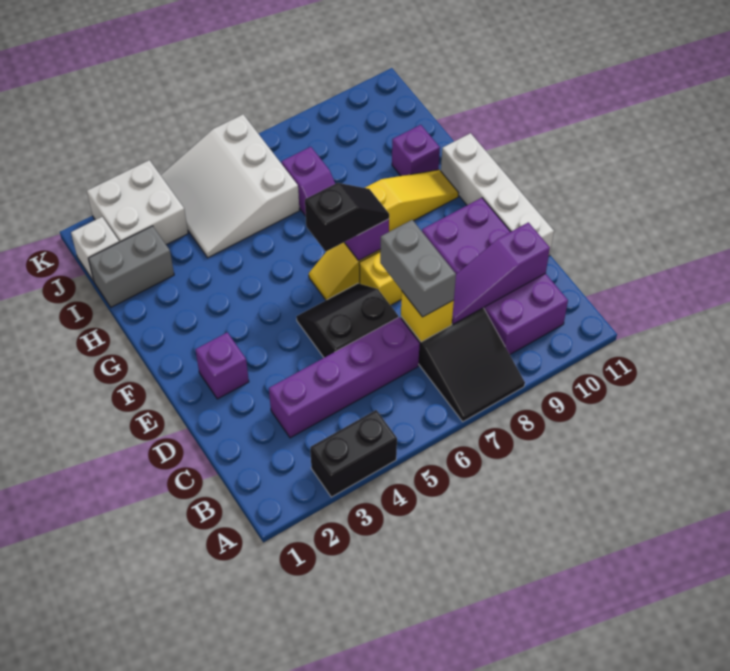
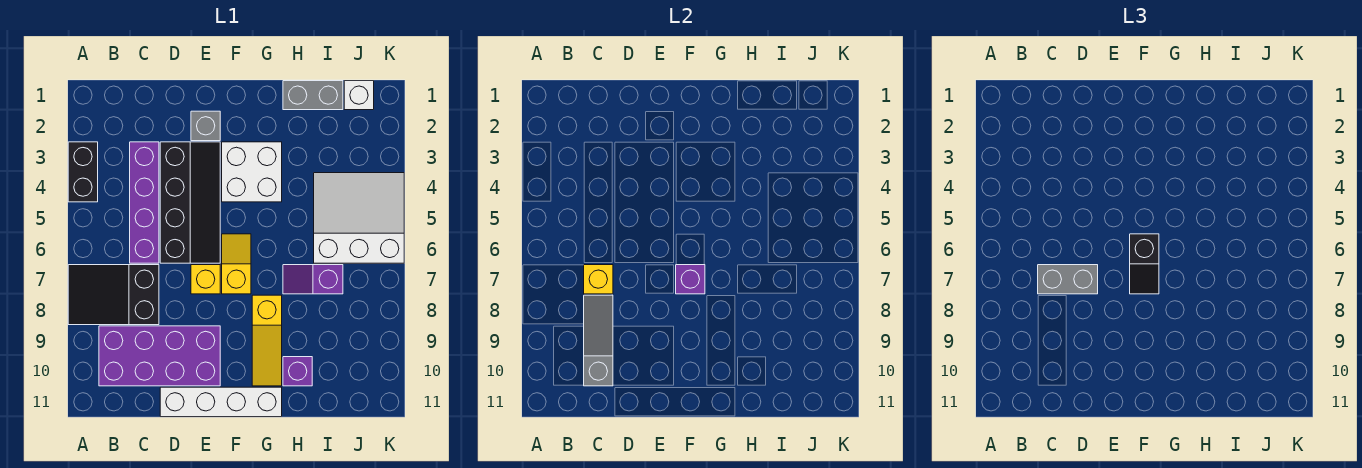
purple slope C8:C10 level 2 top 10 -> grey slope C8:C10 level 2 top 10
black slope D5:E6 level 1 top D -> black slope D3:E6 level 1 top D
purple brick E2 level 1 -> grey brick E2 level 1
grey brick I1:I2 level 1 -> grey brick H1:I1 level 1
white brick J2:K3 level 1 -> white brick F3:G4 level 1

